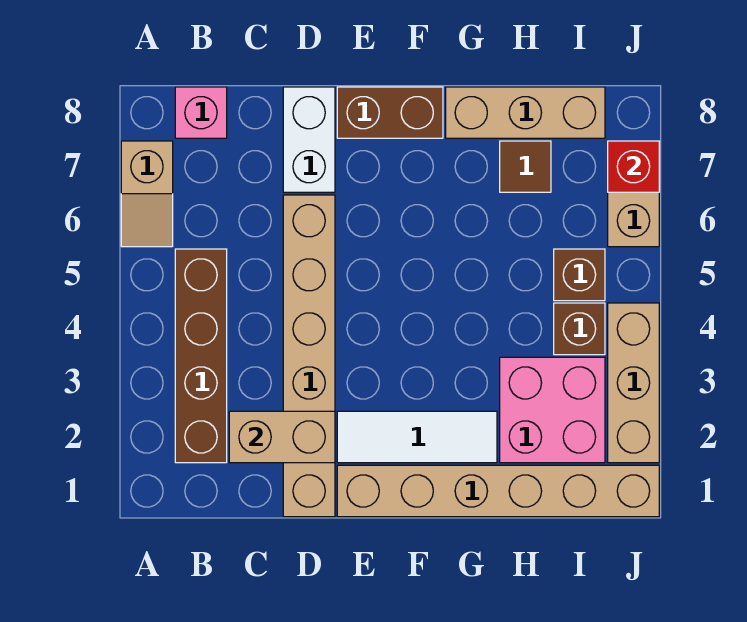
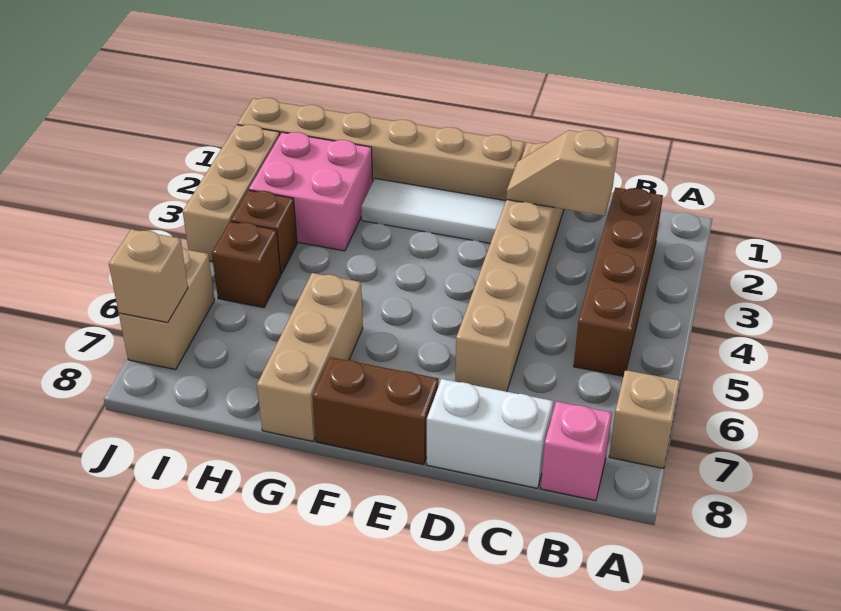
tan brick C2:D2 level 2 -> tan slope C2:D2 level 2 top C
white brick D7:D8 level 1 -> white brick C8:D8 level 1
tan brick G8:I8 level 1 -> tan brick G6:G8 level 1
brown tile H7 level 1 -> none
red brick J7 level 2 -> tan brick J7 level 2

